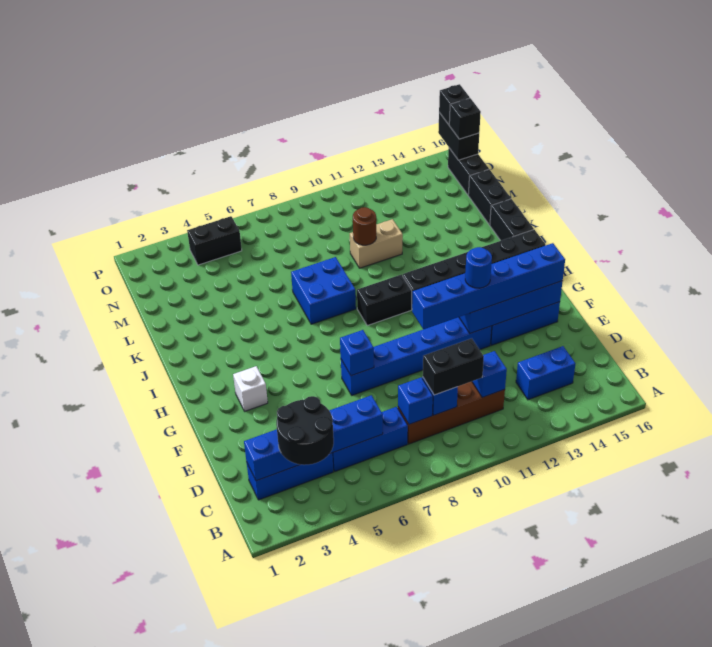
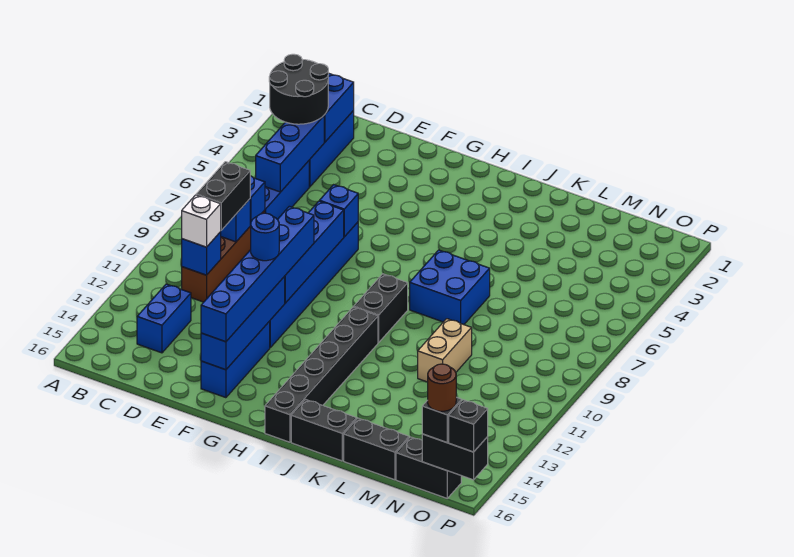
none -> blue brick F8:F11 level 2
white brick G3 level 1 -> white brick C11 level 3
brown round brick L10 level 2 -> brown round brick O16 level 4
black brick O4:O5 level 1 -> none

